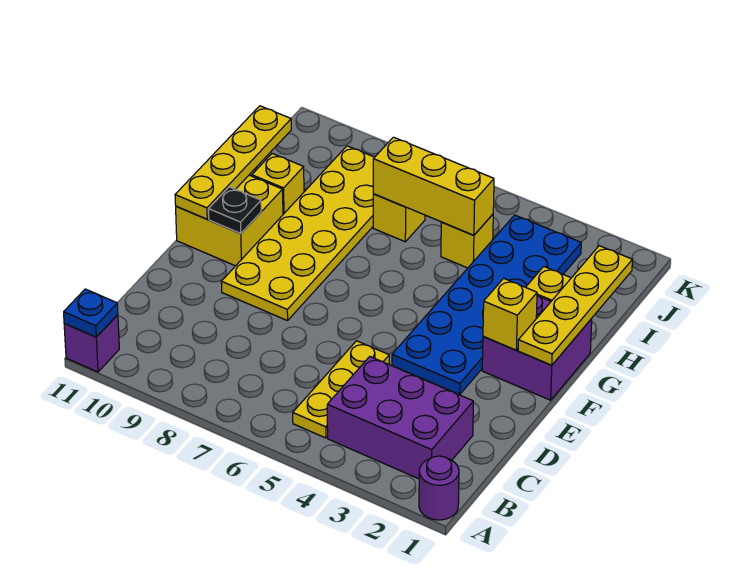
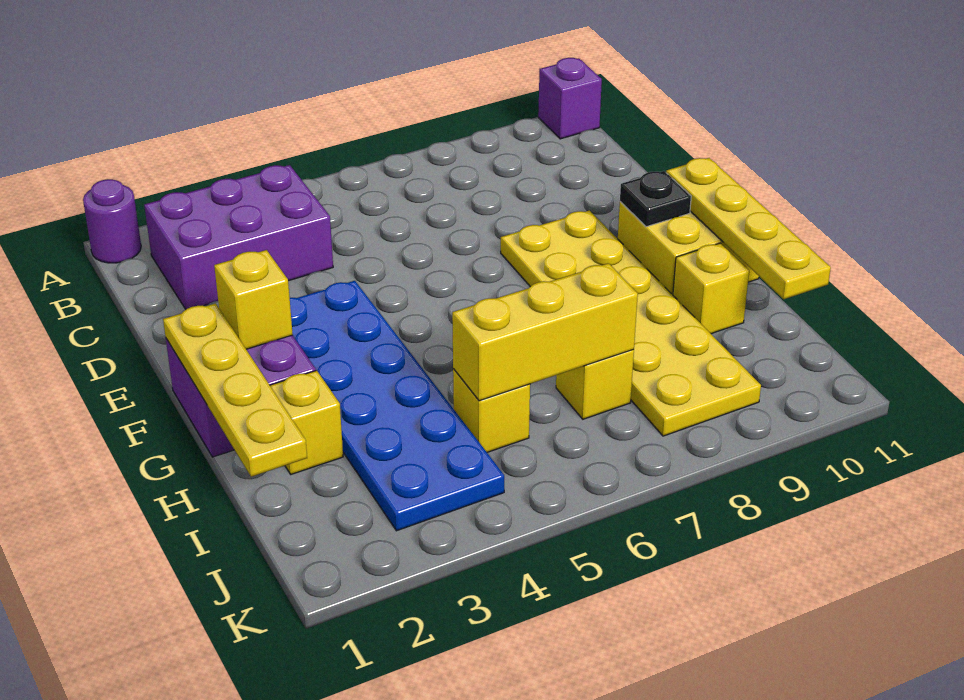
blue plate A11 level 2 -> none
yellow plate B5:D5 level 1 -> none

